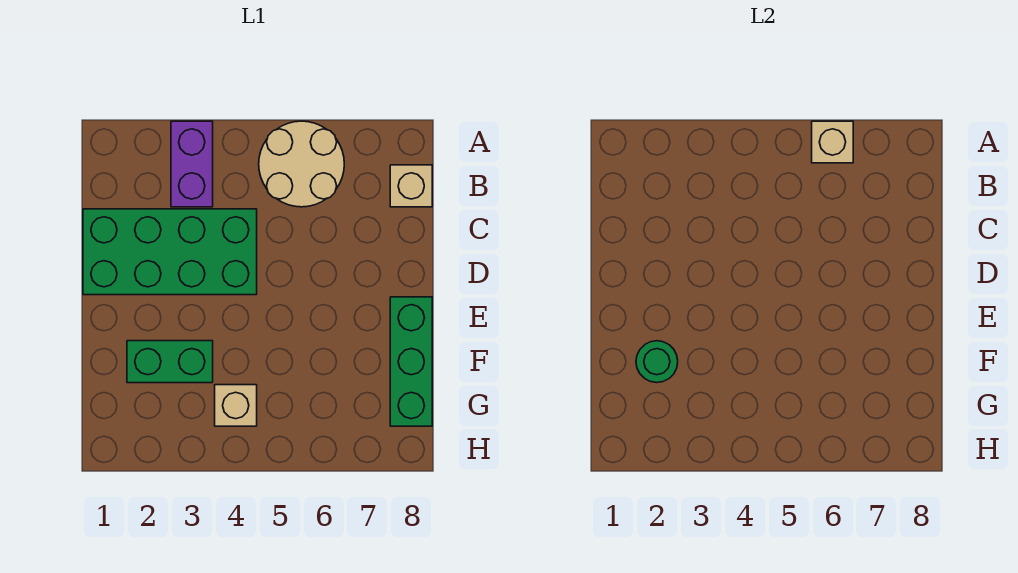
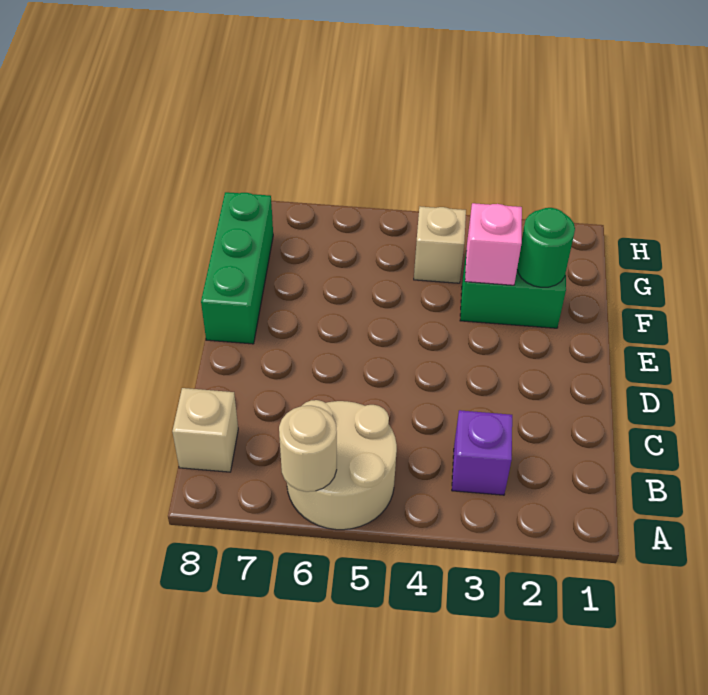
purple brick A3:B3 level 1 -> purple brick B3 level 1
tan brick A6 level 2 -> tan round brick A6 level 2
green brick C1:D4 level 1 -> none
none -> pink brick F3 level 2

